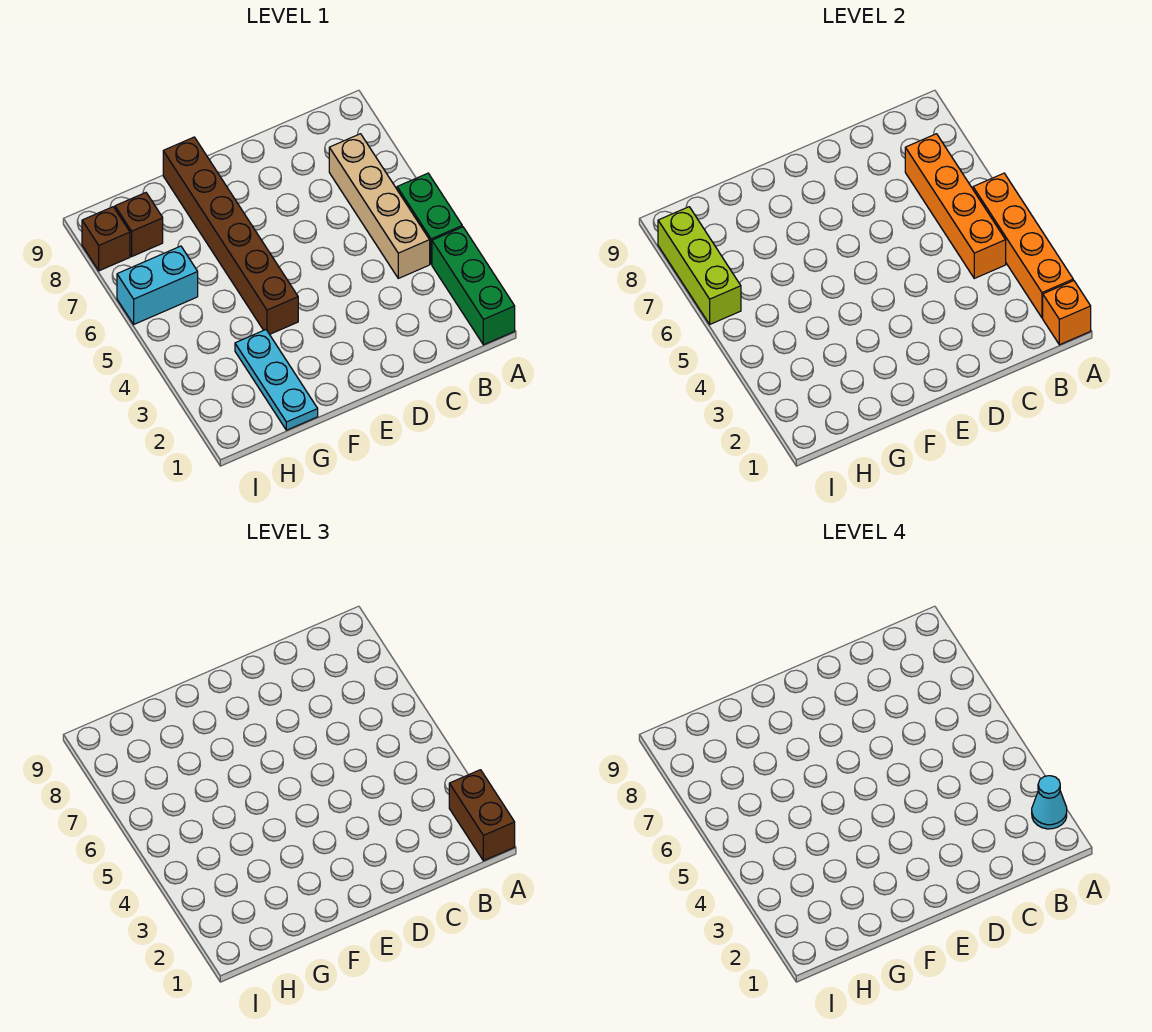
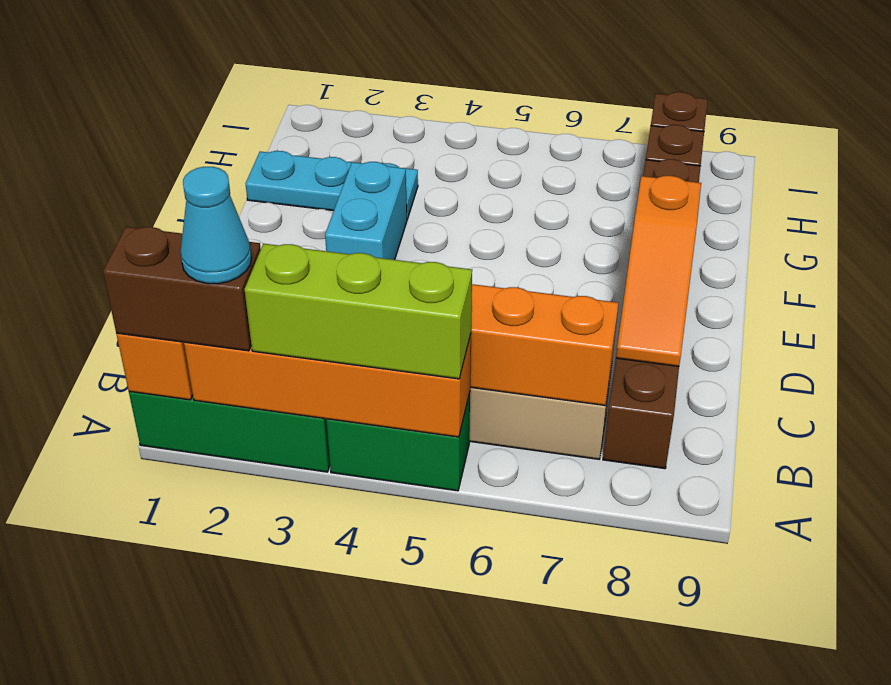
none -> orange slope C8:E8 level 2 top E
brown brick F4:F9 level 1 -> brown brick B8:G8 level 1
cyan brick H6:I6 level 1 -> cyan brick E3:F3 level 1
lime brick I6:I8 level 2 -> lime brick A3:A5 level 3

